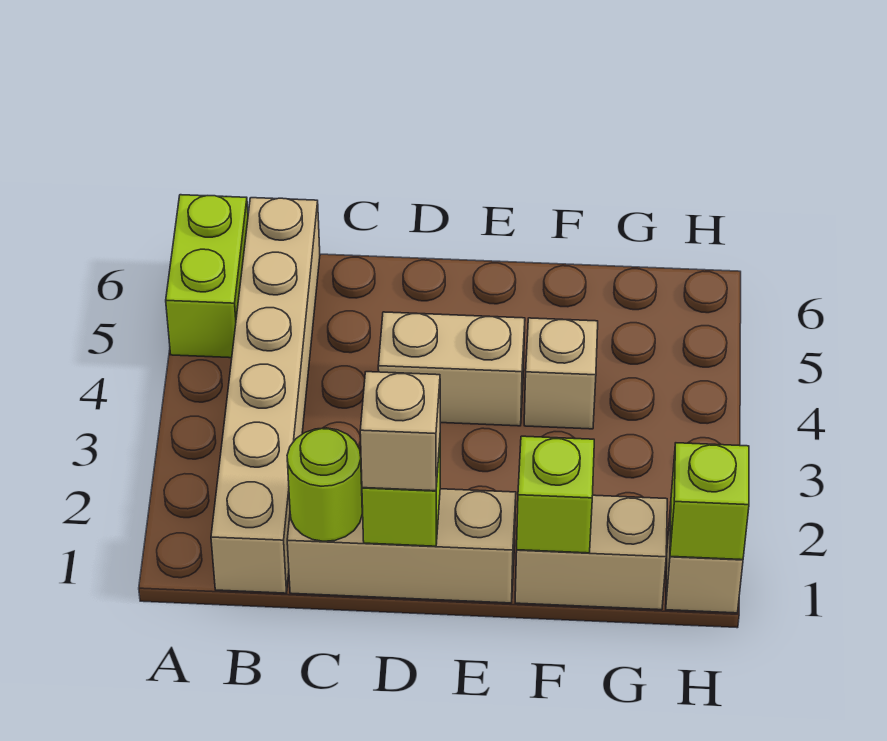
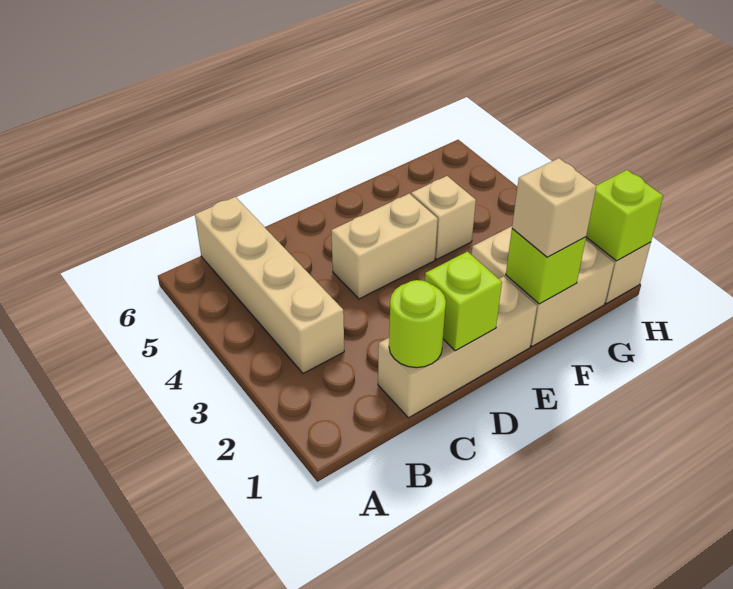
lime brick A5:A6 level 1 -> none
tan brick B1:B6 level 1 -> tan brick B3:B6 level 1
tan brick D1 level 3 -> tan brick F1 level 3
tan brick F1:G1 level 1 -> tan brick F1:G2 level 1

